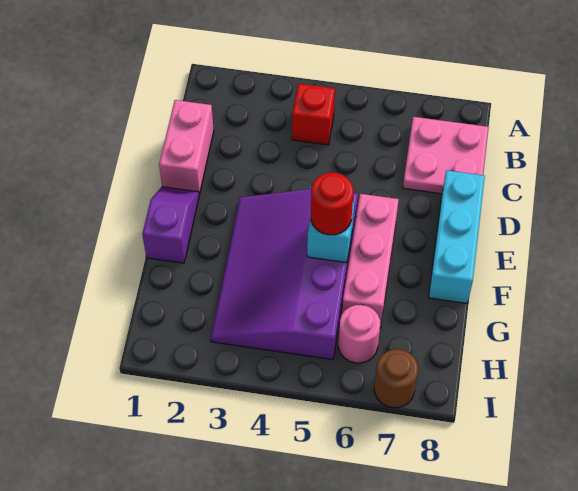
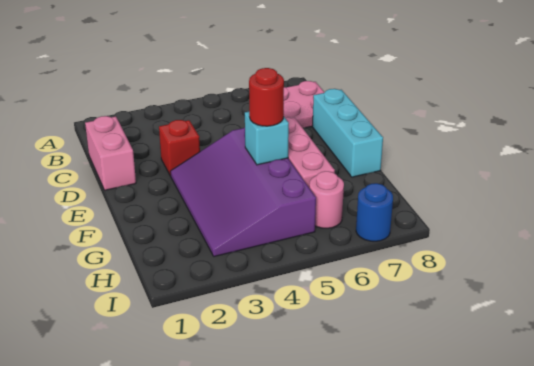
red brick B4 level 1 -> red brick D3 level 1
purple slope E1:F1 level 1 top F -> none
brown round brick I7 level 1 -> blue round brick I7 level 1

